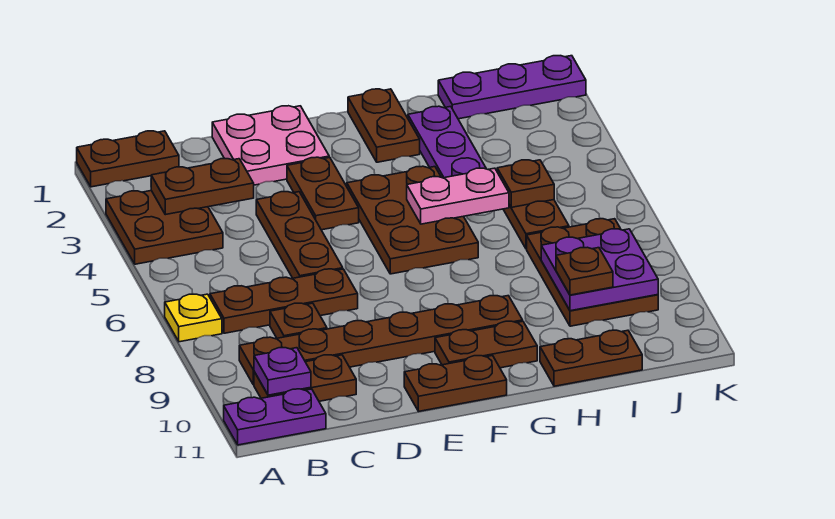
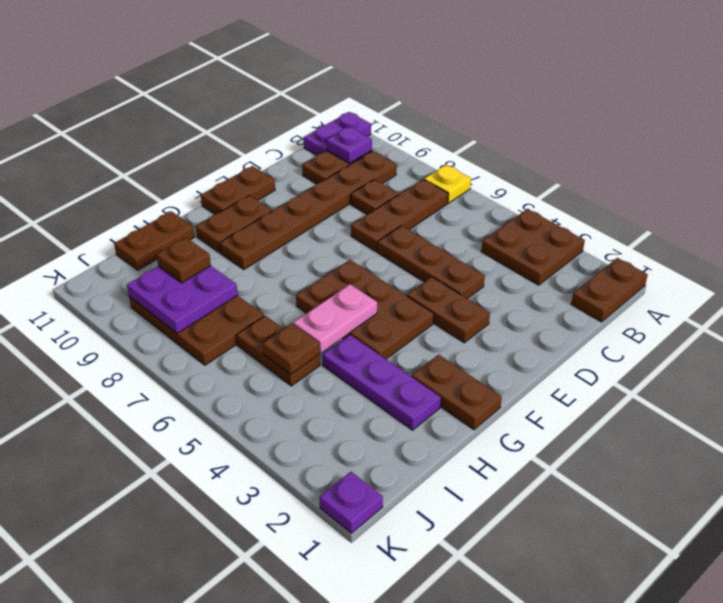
brown plate B3:C3 level 2 -> none
pink plate D1:E2 level 1 -> none
purple plate I1:K1 level 1 -> purple plate K1 level 1

